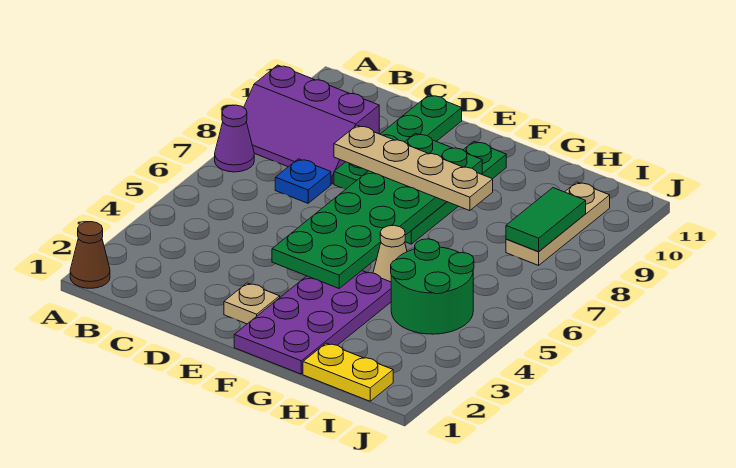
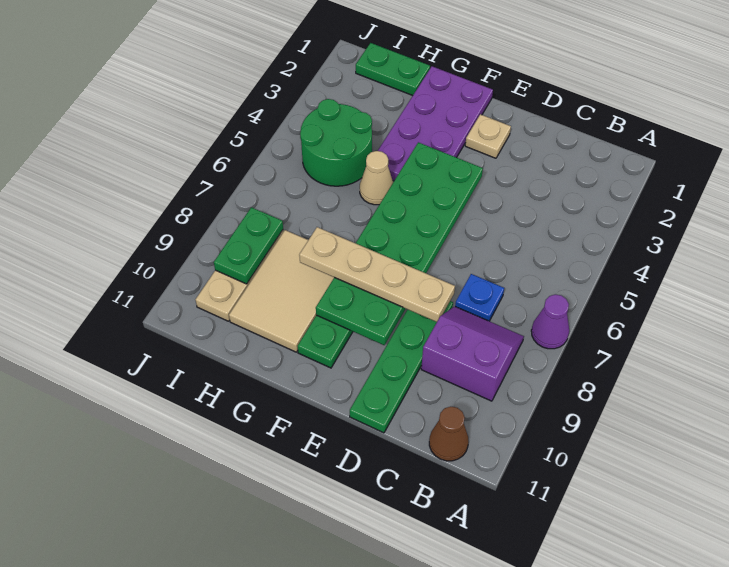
brown cone A1 level 1 -> brown cone B11 level 1
purple slope A8:C9 level 1 top 9 -> purple slope B8:C9 level 1 top 9
none -> tan tile G8:H10 level 1
yellow plate H1:I1 level 1 -> green plate H1:I1 level 1
green tile I8:I9 level 2 -> green plate I8:I9 level 2

